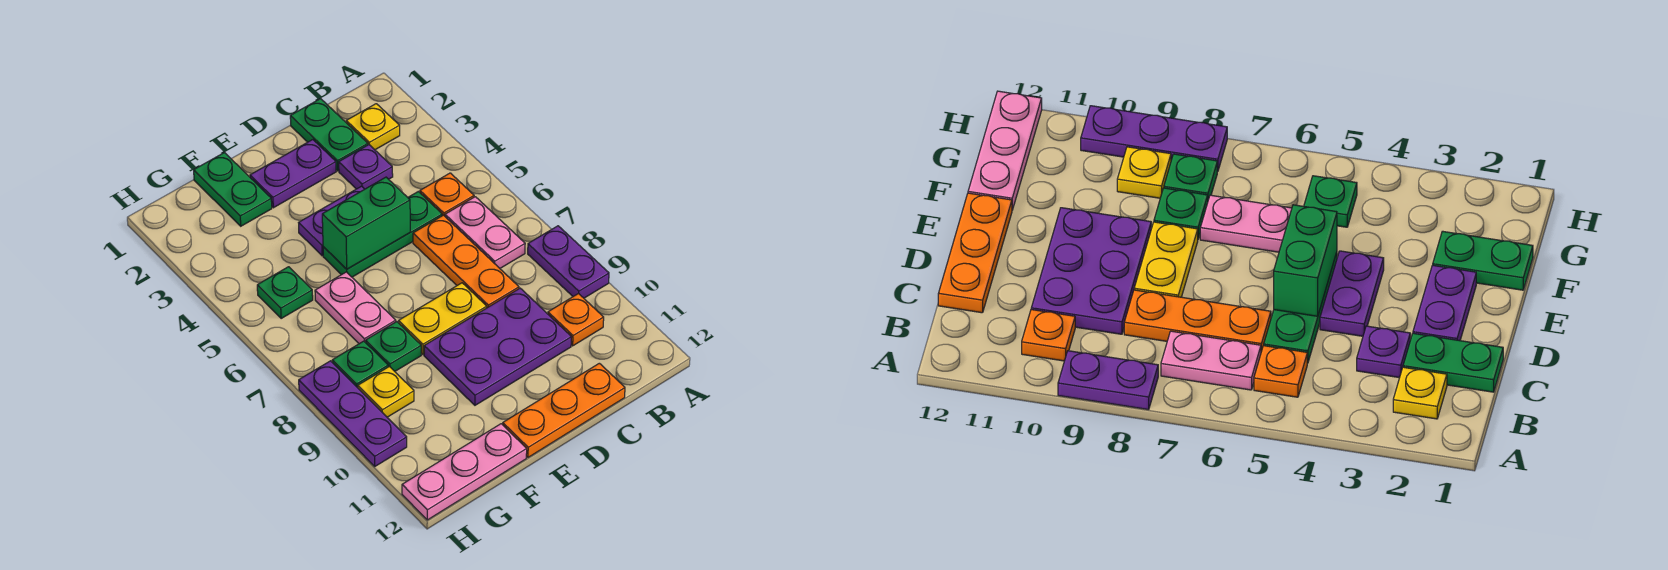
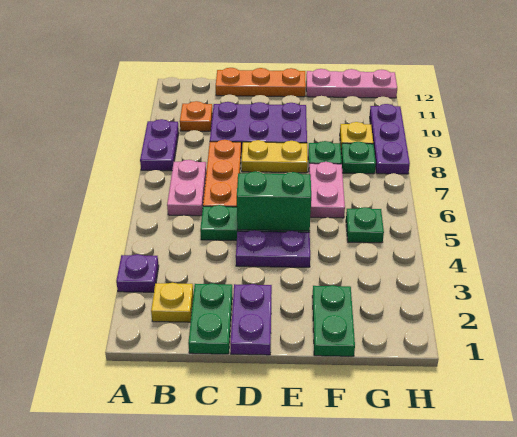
orange plate B5 level 1 -> none
purple plate C3 level 1 -> purple plate A3 level 1
purple plate D2:E2 level 1 -> purple plate D1:D2 level 1

